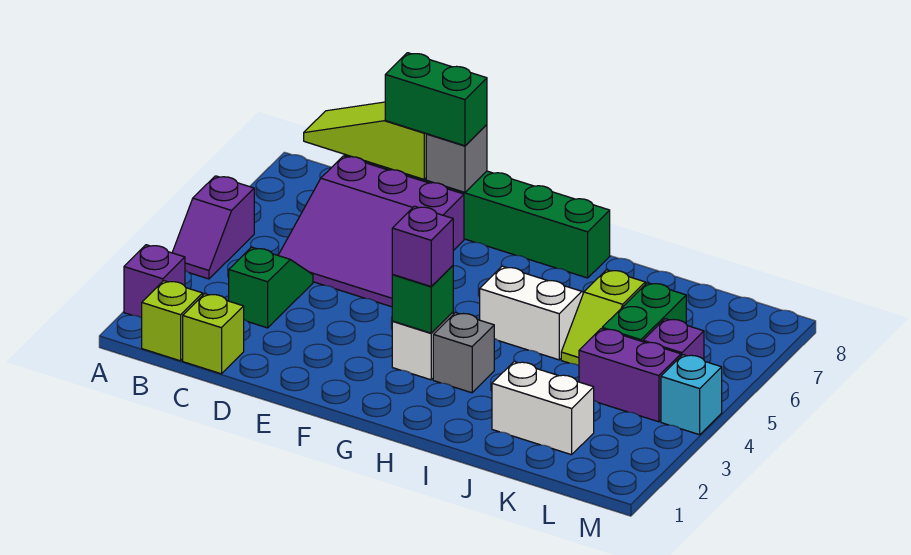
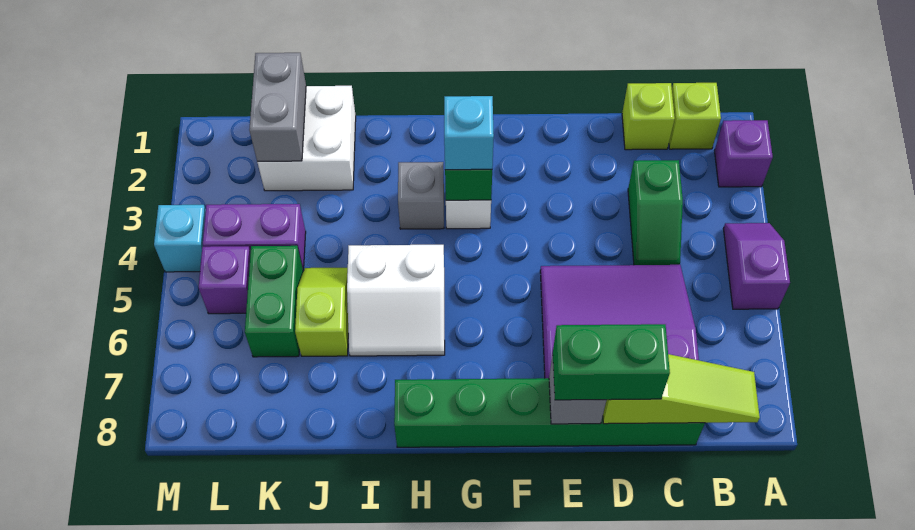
purple brick G3 level 3 -> cyan brick G3 level 3
white brick J2:K2 level 1 -> white brick J1:K2 level 1
none -> grey brick K1:K2 level 2

